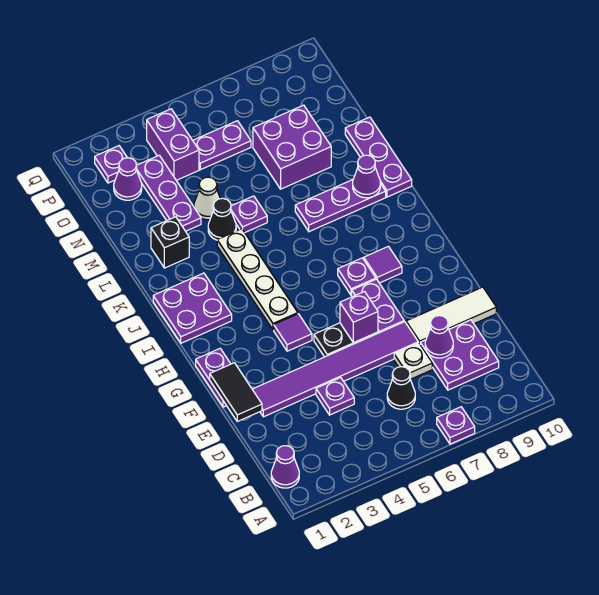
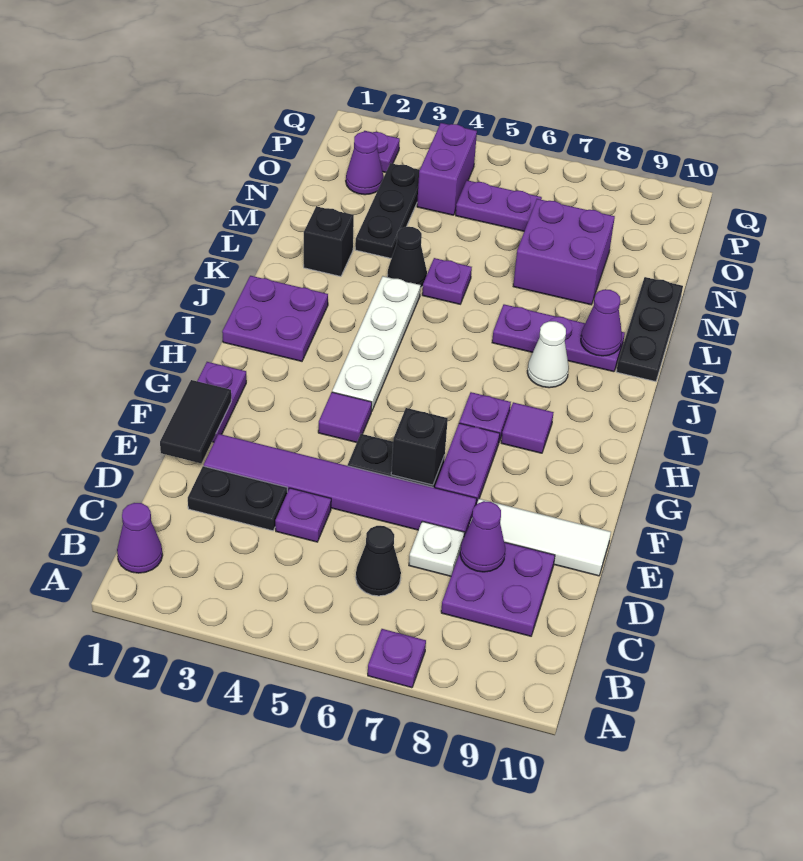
none -> black plate D2:D3 level 1
purple brick F6 level 2 -> black brick F6 level 2
purple plate K10:M10 level 1 -> black plate K10:M10 level 1
purple plate M3:O3 level 1 -> black plate M3:O3 level 1
white cone M4 level 1 -> white cone J8 level 1

